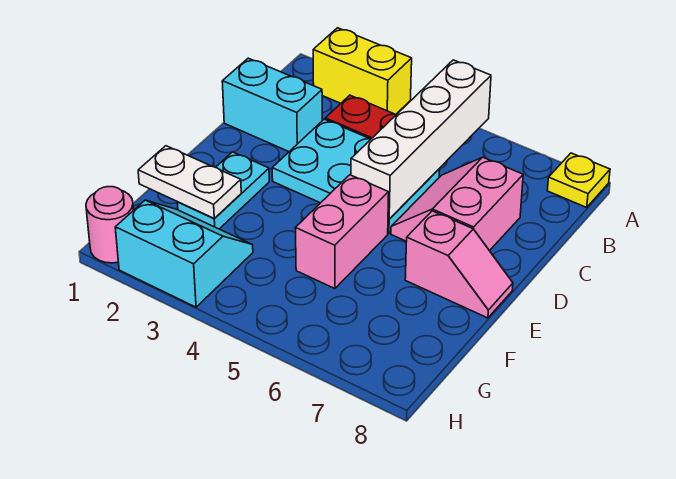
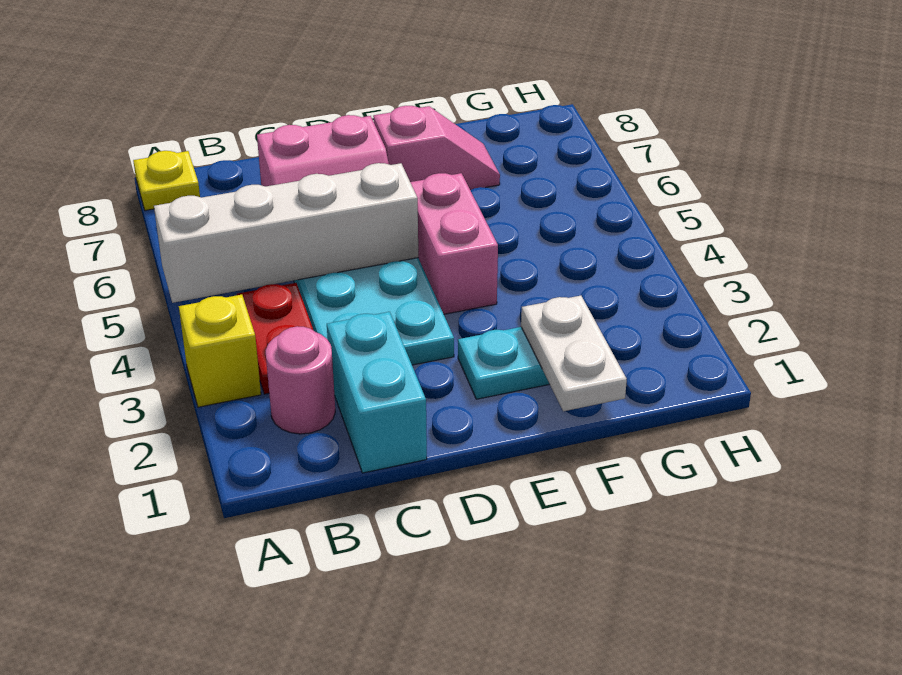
yellow brick A2:A3 level 1 -> yellow brick A3 level 1
pink brick E5:F5 level 1 -> pink brick E4:E5 level 1
pink slope E7:E8 level 1 top 7 -> pink slope E7:F7 level 1 top E
cyan slope G2:H3 level 1 top H -> none
pink round brick H1 level 1 -> pink round brick B2 level 1

